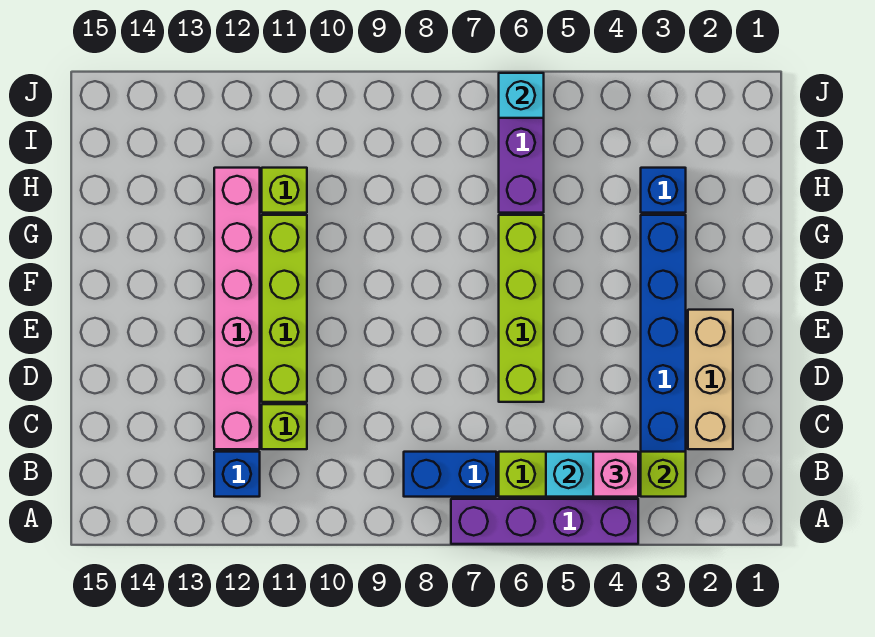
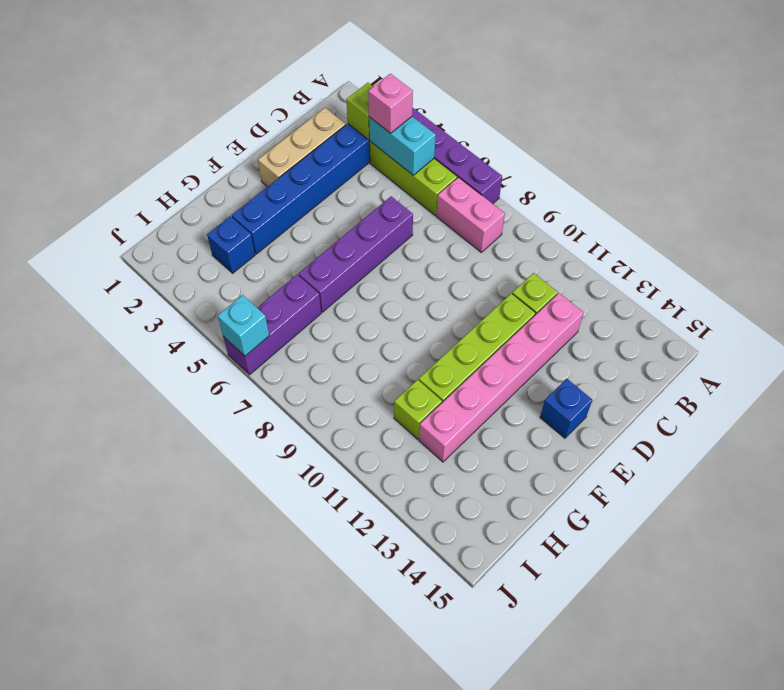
blue brick B7:B8 level 1 -> pink brick B7:B8 level 1
blue brick B12 level 1 -> blue brick E14 level 1
lime brick D6:G6 level 1 -> purple brick D6:G6 level 1

